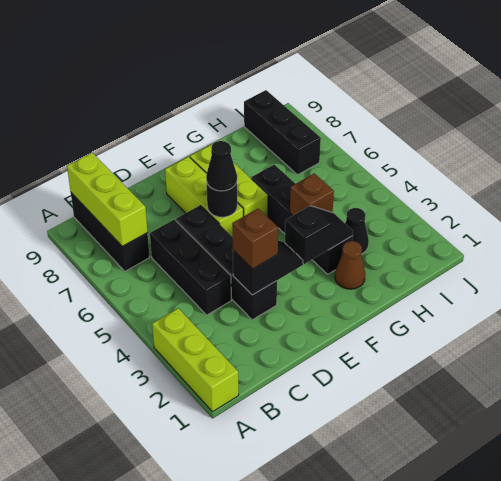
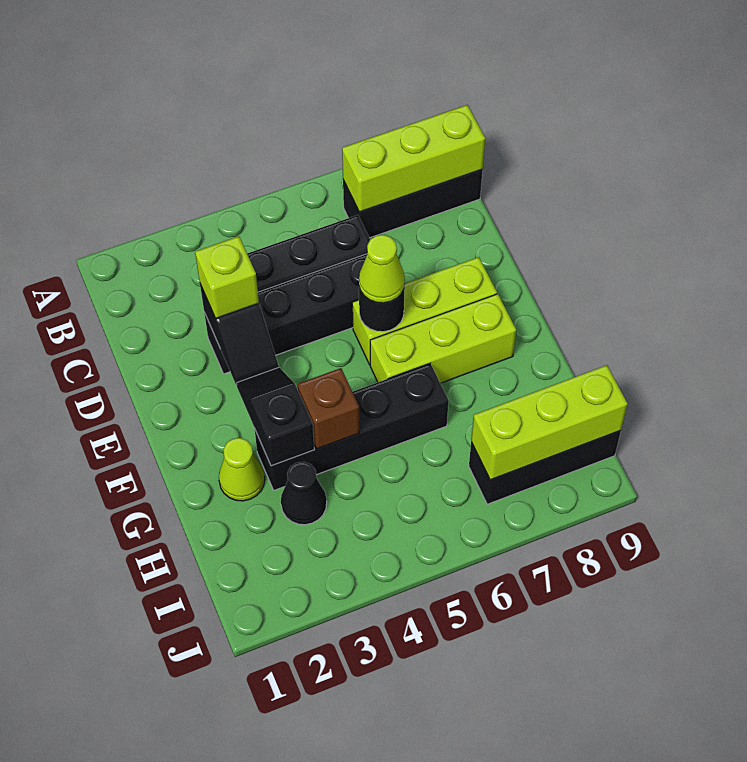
lime brick A1:A3 level 1 -> lime brick I7:I9 level 2
brown brick D3 level 3 -> lime brick D3 level 3
black cone E6 level 3 -> lime cone E6 level 3
black slope F3:G3 level 2 top F -> black slope F3:G3 level 2 top G
brown cone G2 level 1 -> lime cone G2 level 1

